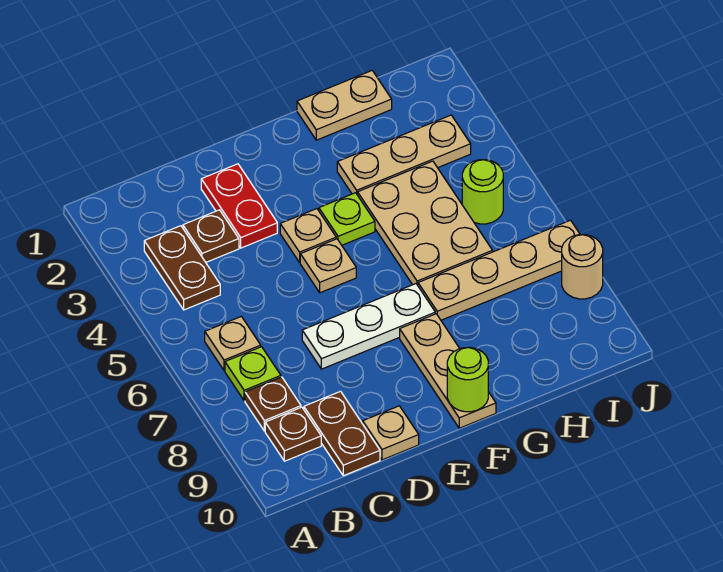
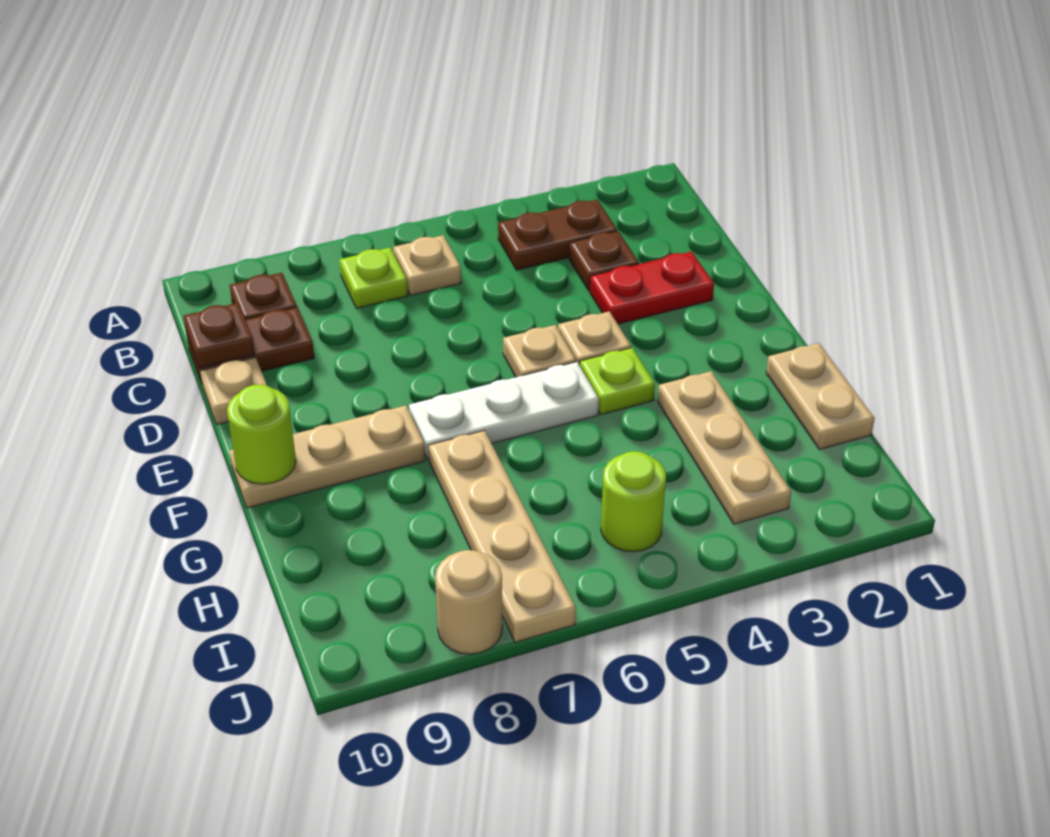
brown plate B8 level 1 -> brown plate C10 level 2
white plate D7:F7 level 1 -> white plate F5:F7 level 1
tan plate G4:H6 level 1 -> none

